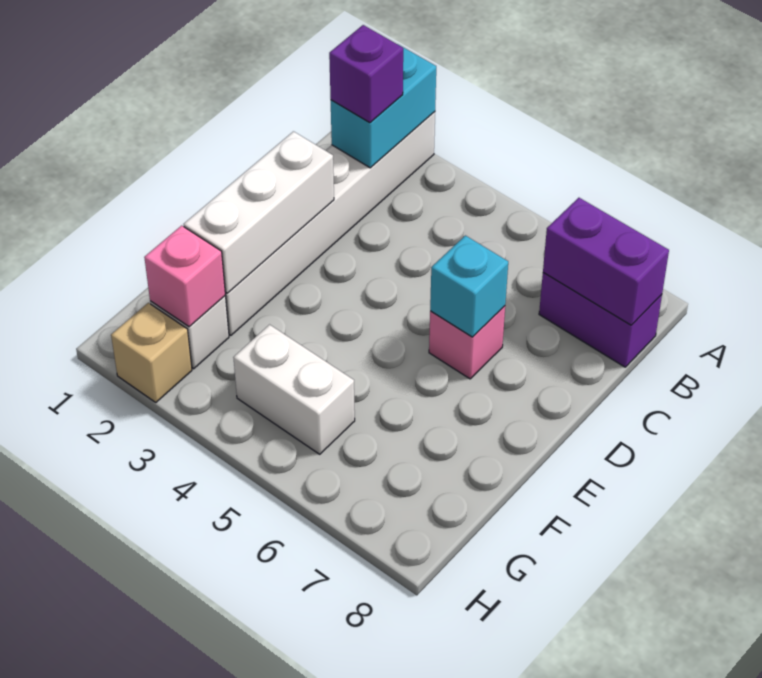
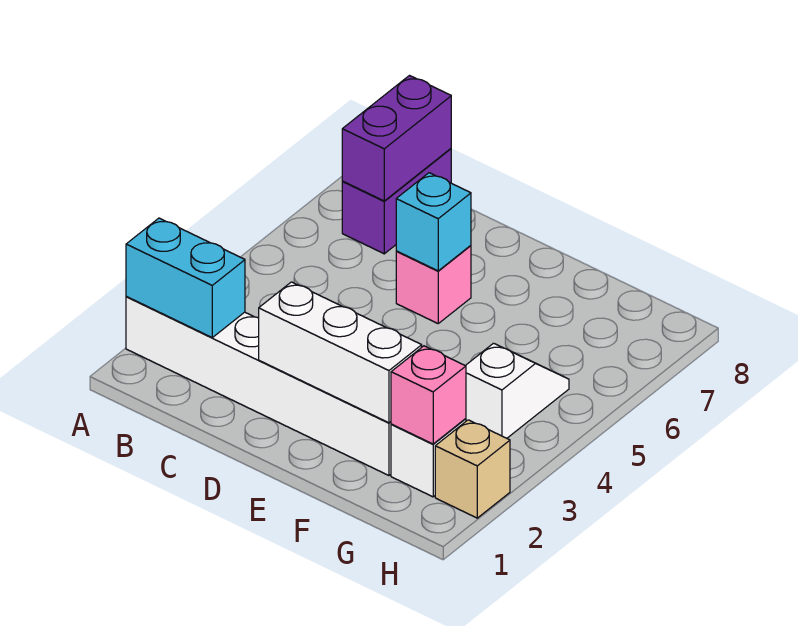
purple brick B2 level 3 -> none
white brick G4:G5 level 1 -> white slope G4:G5 level 1 top 4

